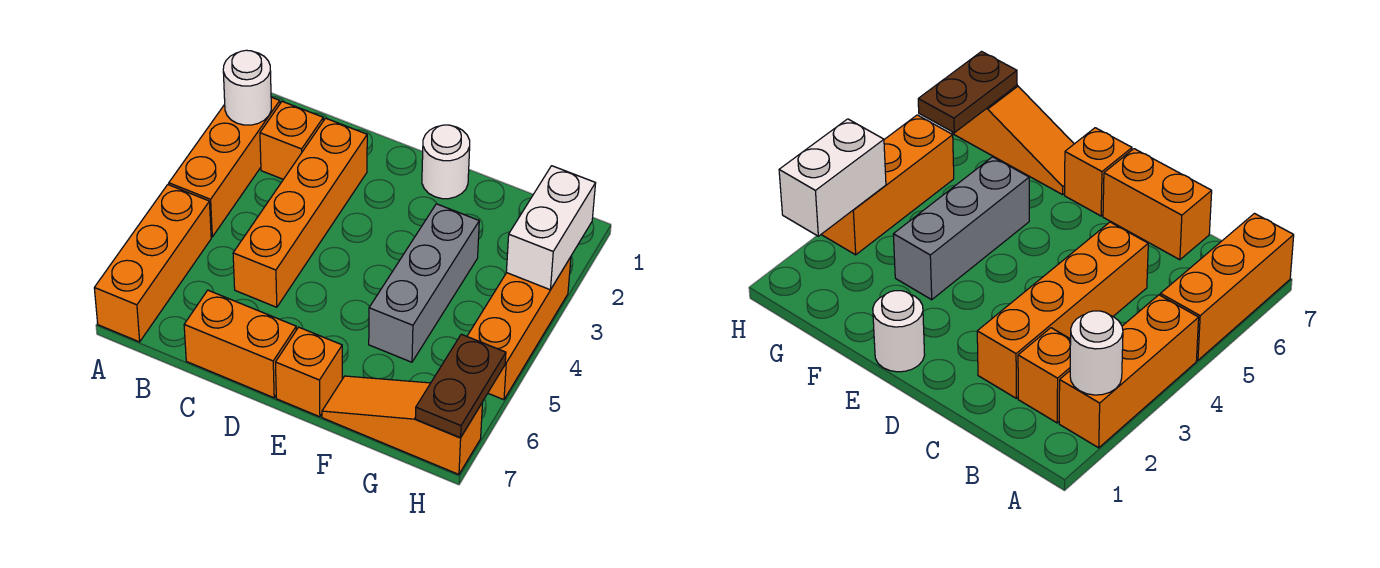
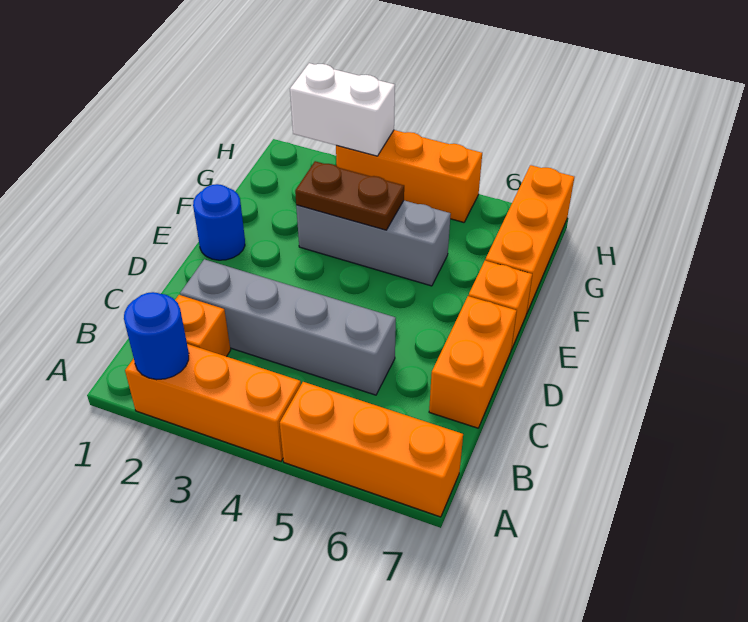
white round brick A2 level 2 -> blue round brick A2 level 2
orange brick C2:C5 level 1 -> grey brick C2:C5 level 1
white round brick E1 level 1 -> blue round brick E1 level 1
orange slope F7:H7 level 1 top H -> orange brick F7:H7 level 1
brown plate H6:H7 level 2 -> brown plate F3:F4 level 2

